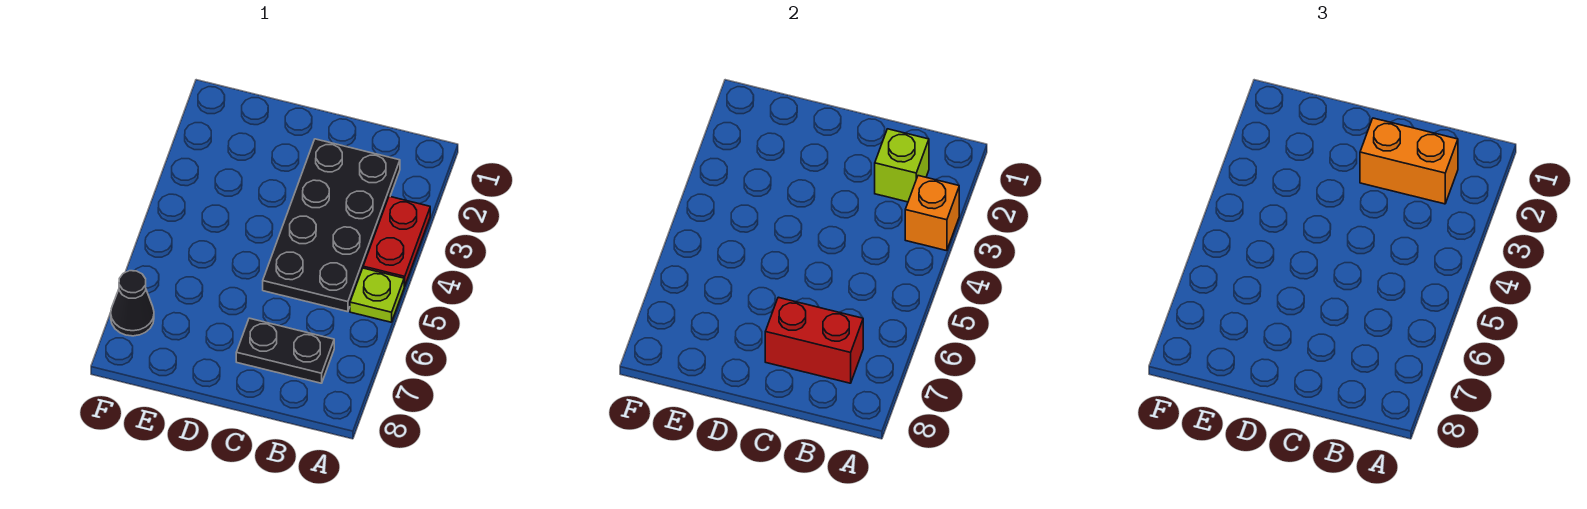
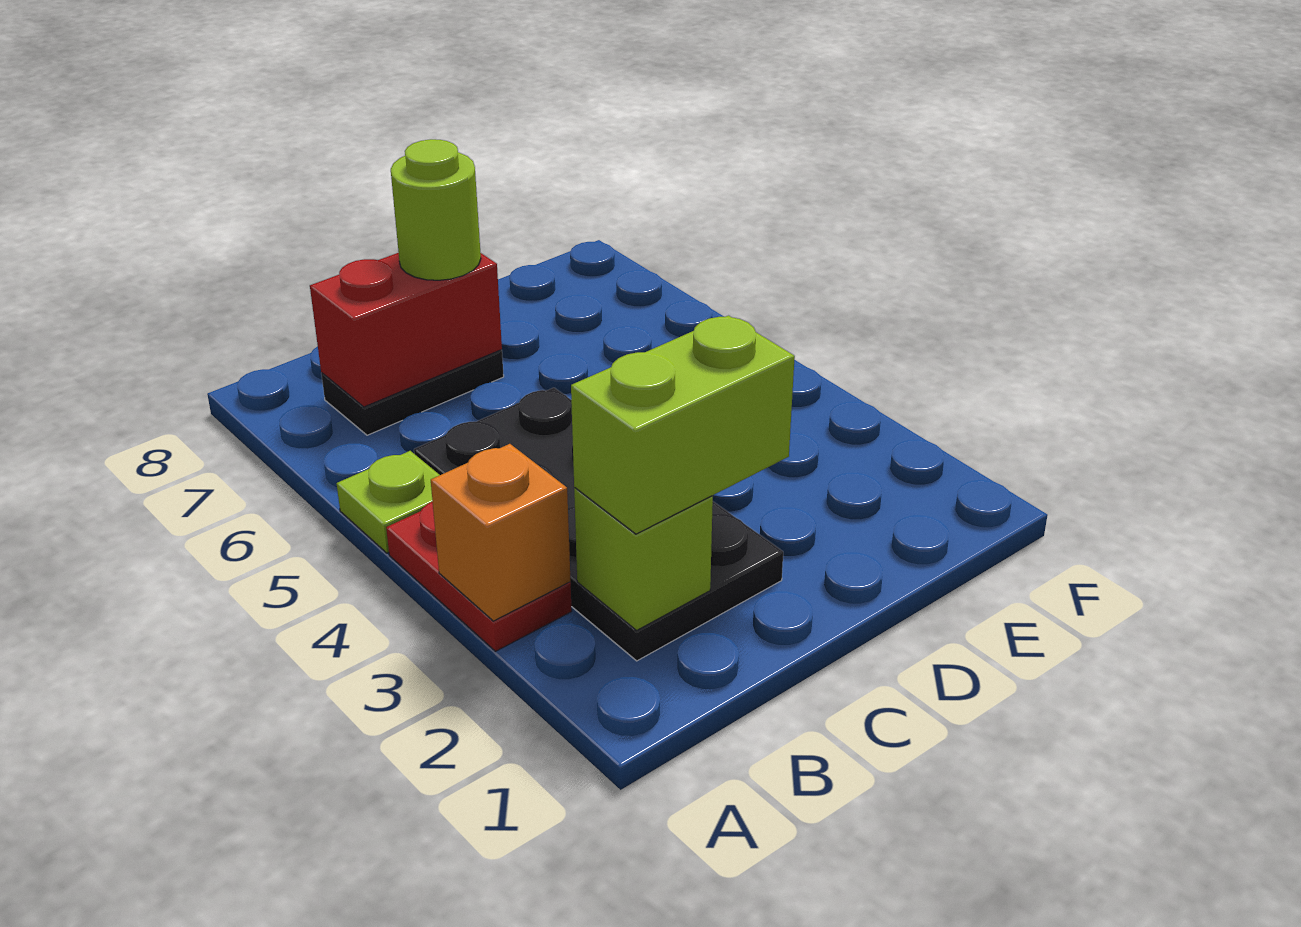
orange brick B2:C2 level 3 -> lime brick B2:C2 level 3
none -> lime round brick C7 level 3
black cone F7 level 1 -> none

